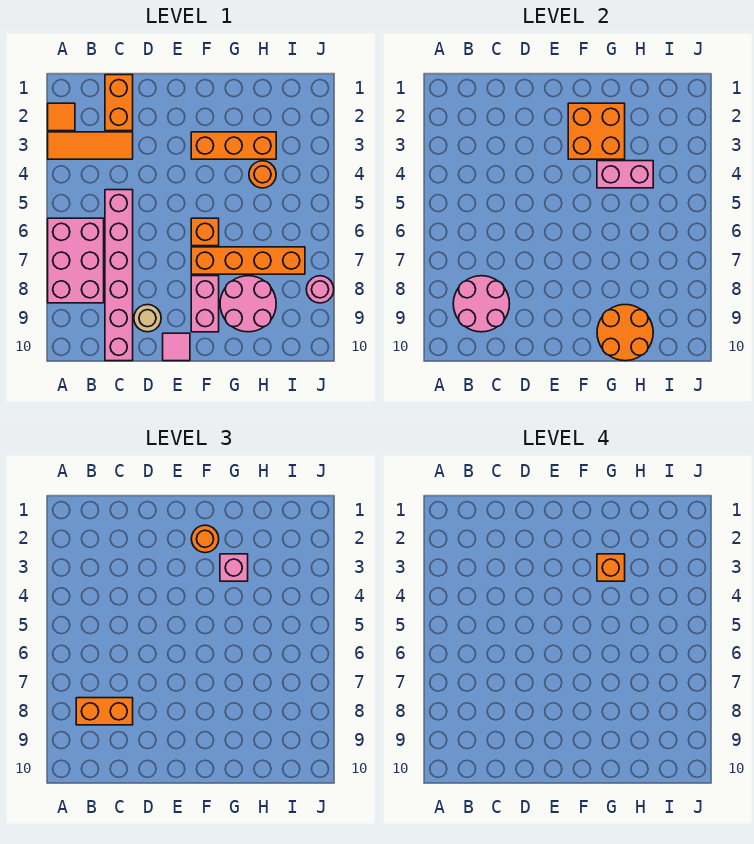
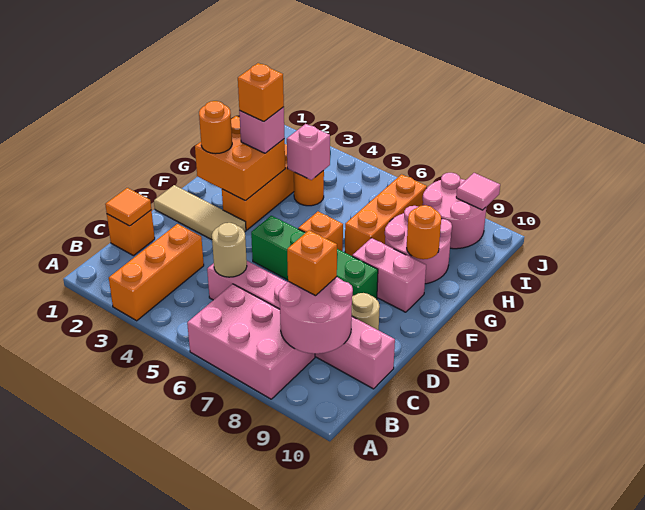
orange tile A2 level 1 -> orange tile C1 level 2
orange tile A3:C3 level 1 -> orange brick A3:C3 level 1
orange brick B8:C8 level 3 -> orange brick C8 level 3
orange brick C1:C2 level 1 -> orange brick C1 level 1
none -> tan round brick C5 level 2
none -> tan tile E1:E3 level 1
none -> green brick E5:E8 level 1
pink tile E10 level 1 -> pink tile J9 level 2
orange brick F7:I7 level 1 -> orange brick G7:I7 level 1
pink brick G4:H4 level 2 -> pink brick H4 level 2
orange round brick G9:H10 level 2 -> orange round brick G9 level 2
pink round brick J8 level 1 -> pink round brick I8:J9 level 1

